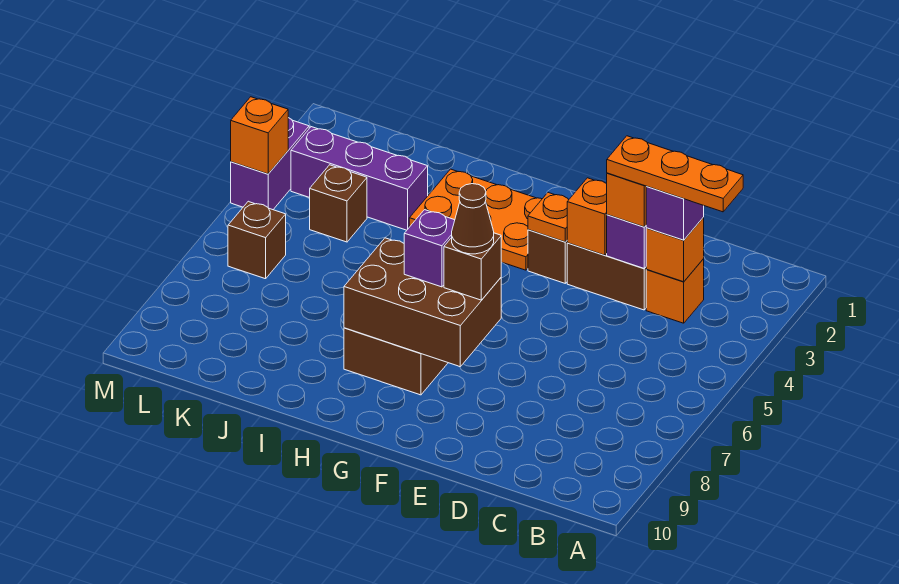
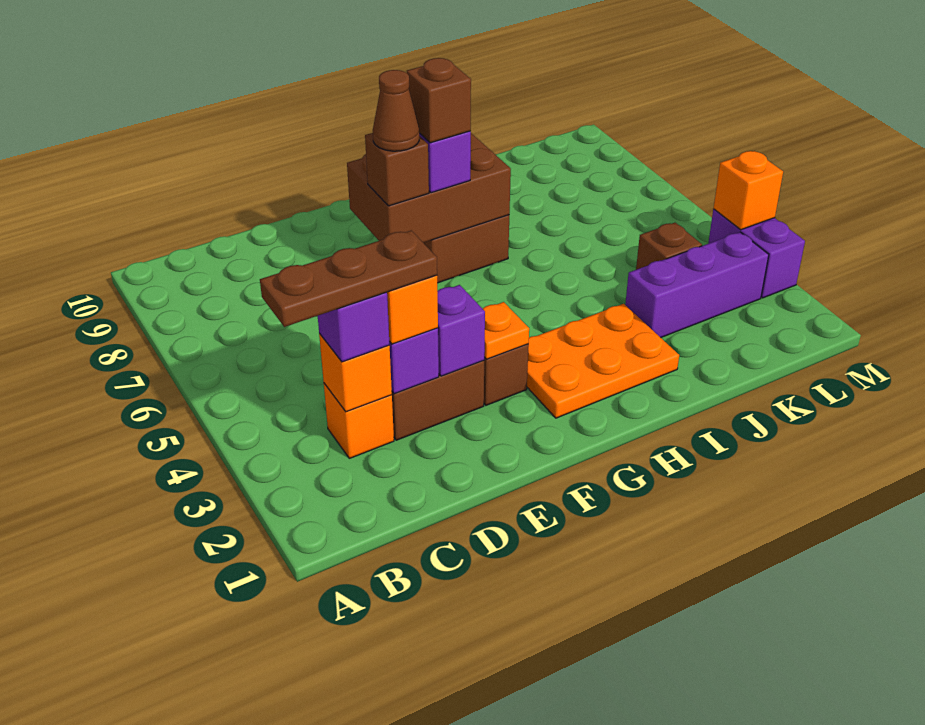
orange plate B3:D3 level 4 -> brown plate B3:D3 level 4
orange brick E3 level 2 -> purple brick E3 level 2
brown brick L6 level 1 -> brown brick G7 level 4

